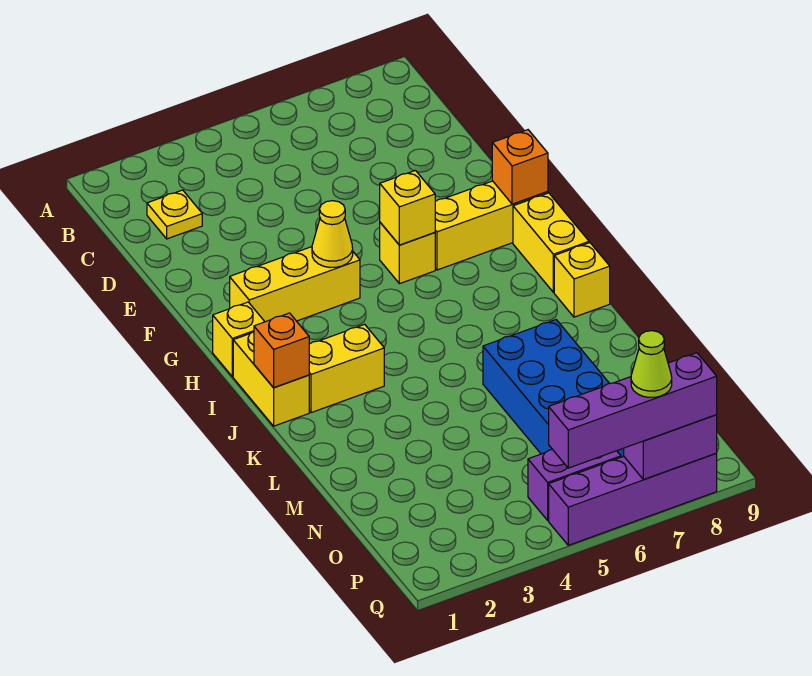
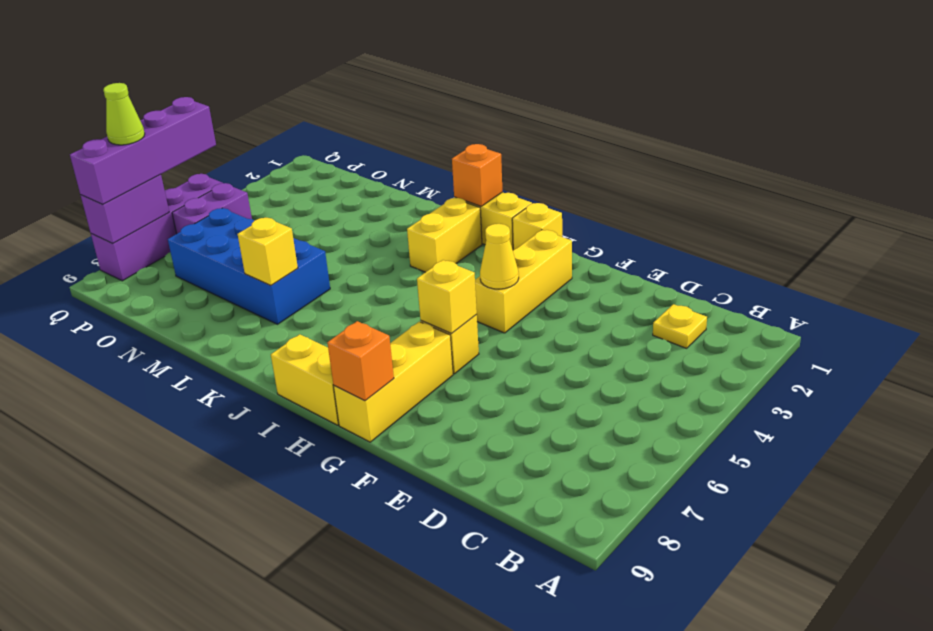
yellow brick J9 level 1 -> yellow brick L7 level 2

